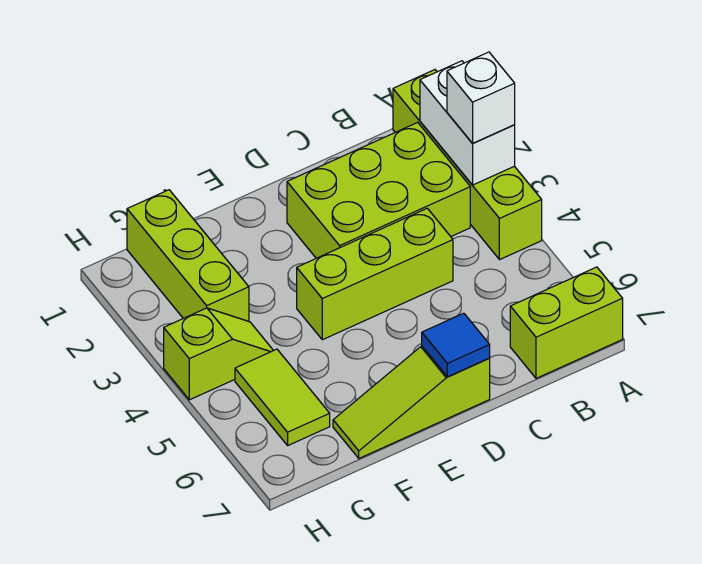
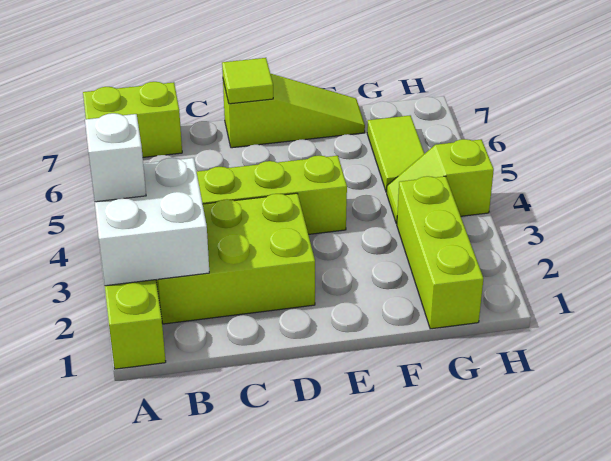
white brick A2:A3 level 2 -> white brick A2:B3 level 2
blue tile D7 level 2 -> lime tile D7 level 2

